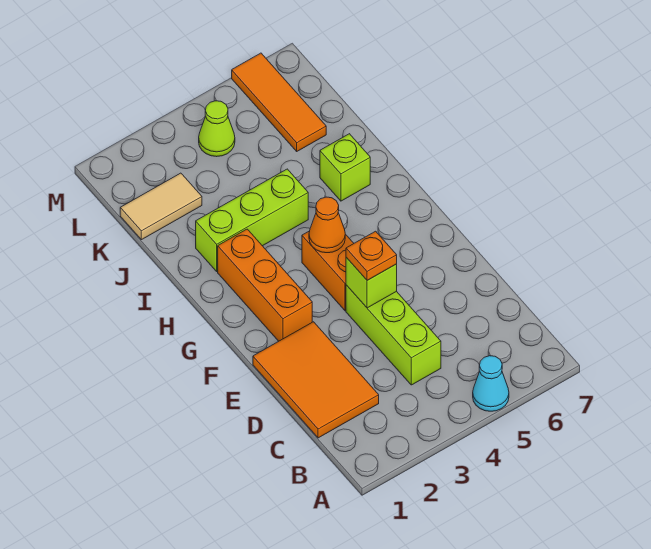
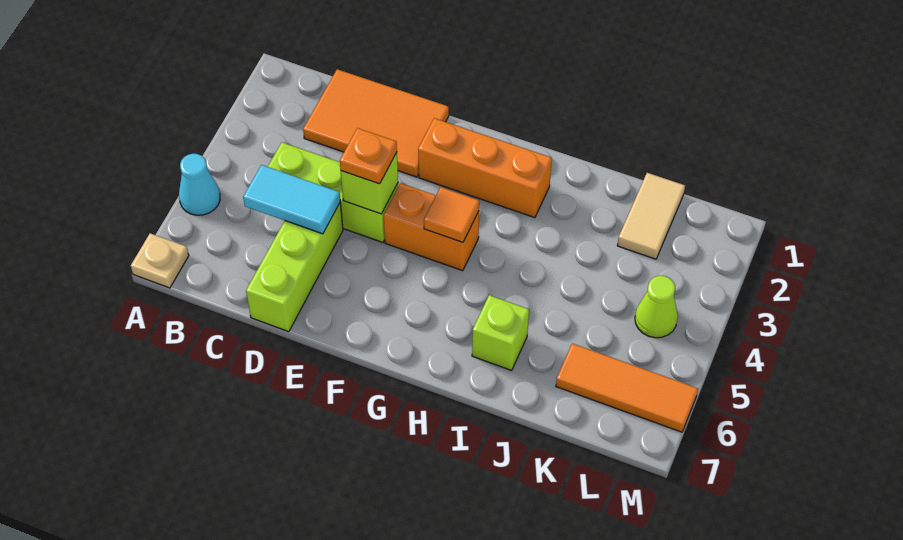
none -> tan plate A7 level 1
none -> cyan tile C5:D5 level 2
orange cone G4 level 2 -> orange tile G4 level 2
lime brick I2:I4 level 1 -> lime brick D5:D7 level 1

